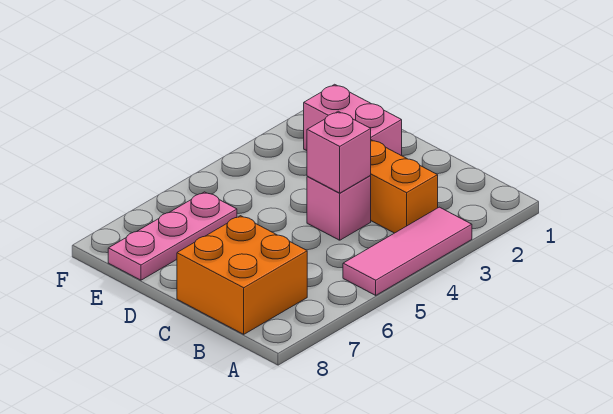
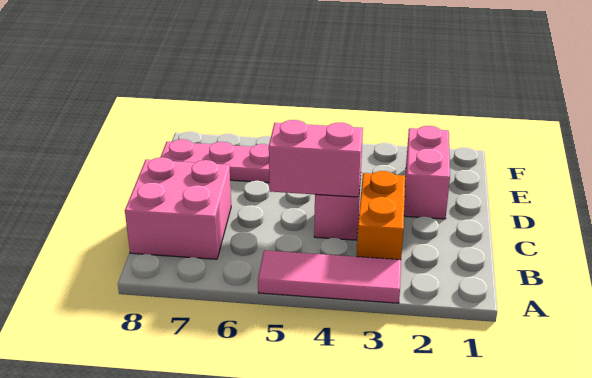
orange brick B7:C8 level 1 -> pink brick B7:C8 level 1
pink brick C4 level 2 -> pink brick C4:C5 level 2

